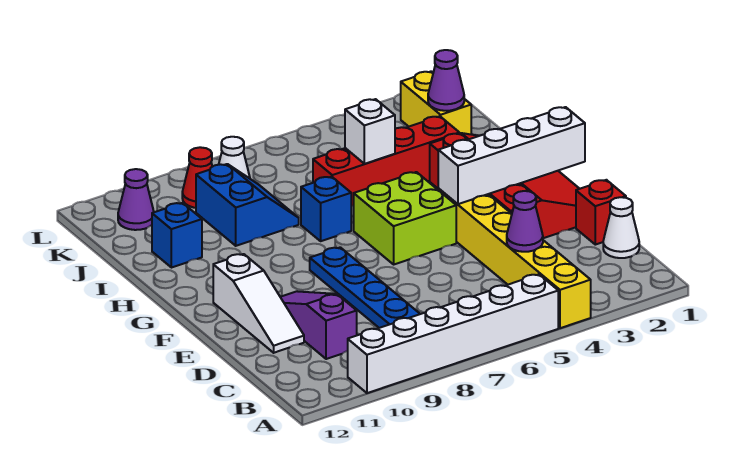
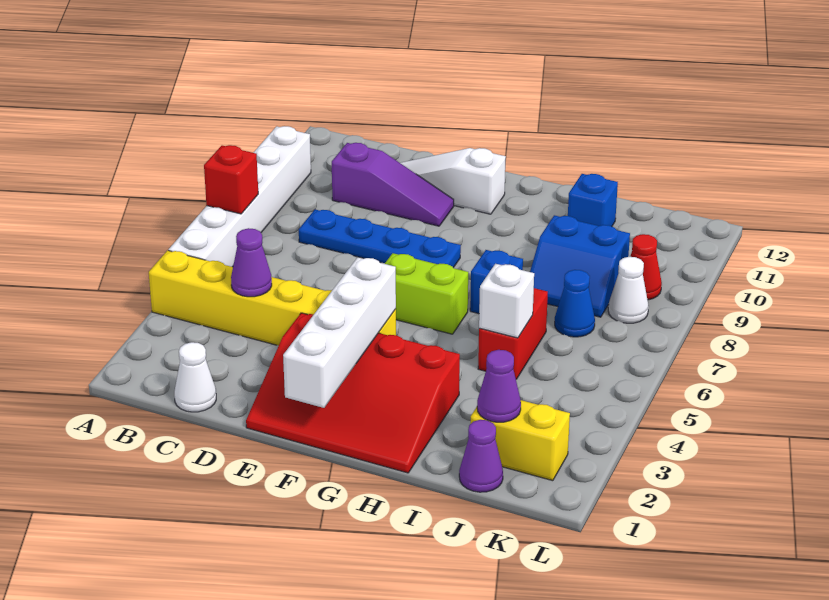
red brick D1 level 1 -> red brick A7 level 2
lime brick F5:G6 level 1 -> lime brick F6:G6 level 1
red brick I3:I6 level 1 -> red brick I5:I6 level 1
none -> blue cone J7 level 1
purple cone K11 level 1 -> purple cone J1 level 1

